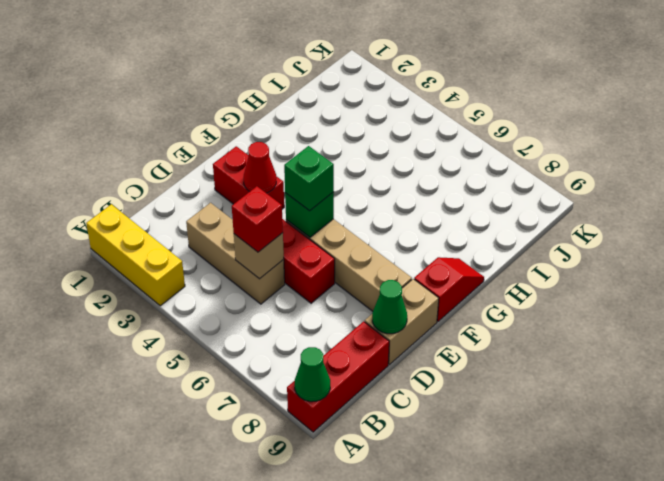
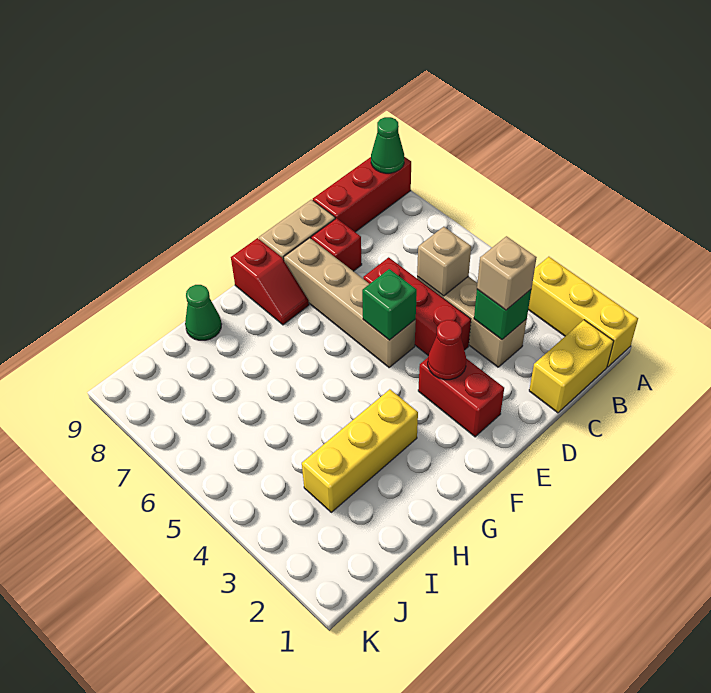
none -> yellow brick B1:C1 level 1
none -> tan brick C3 level 3
red brick C5 level 3 -> red brick D8 level 1
green cone D9 level 2 -> green cone H9 level 1
green brick E5 level 3 -> green brick C3 level 2
red slope F9:G9 level 1 top F -> red slope F8:F9 level 1 top 9
none -> yellow brick G3:I3 level 1

